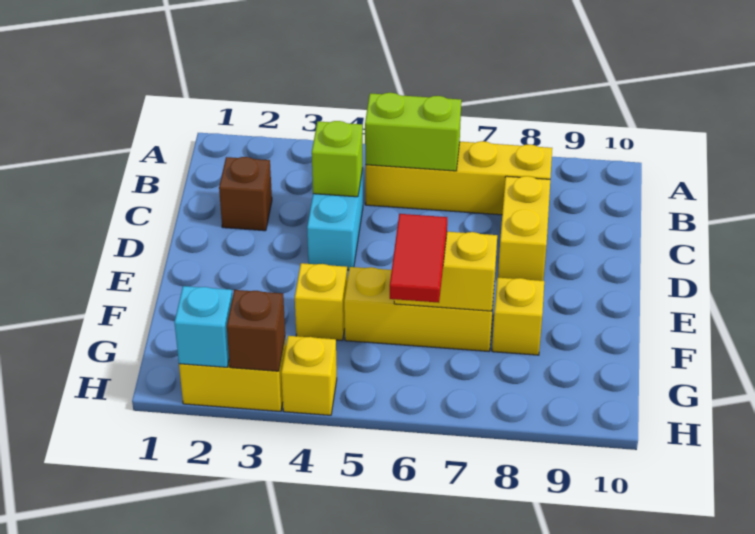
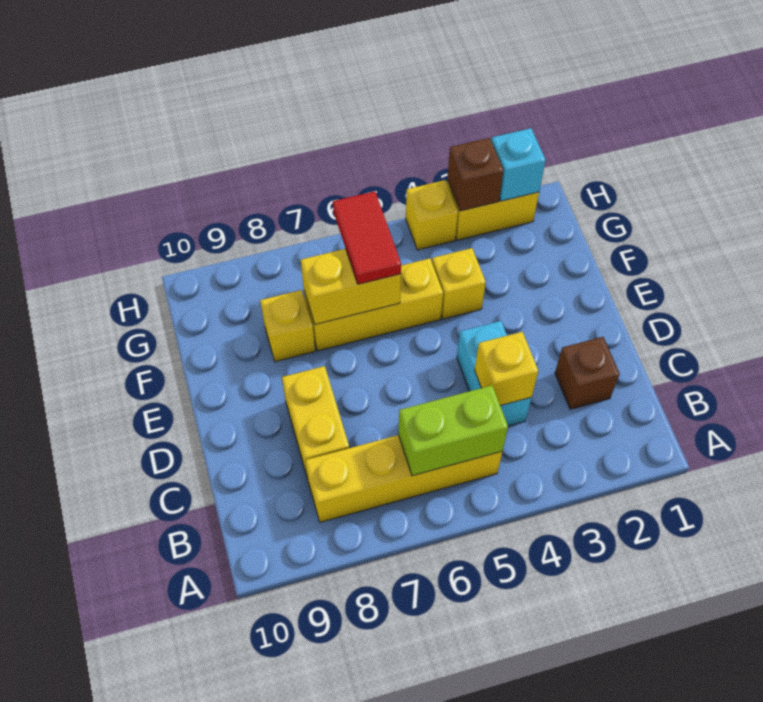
lime brick C4 level 2 -> yellow brick C4 level 2

